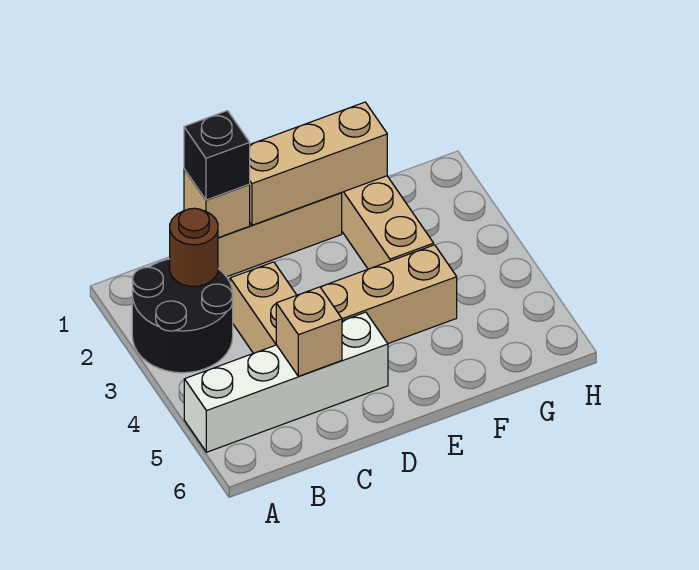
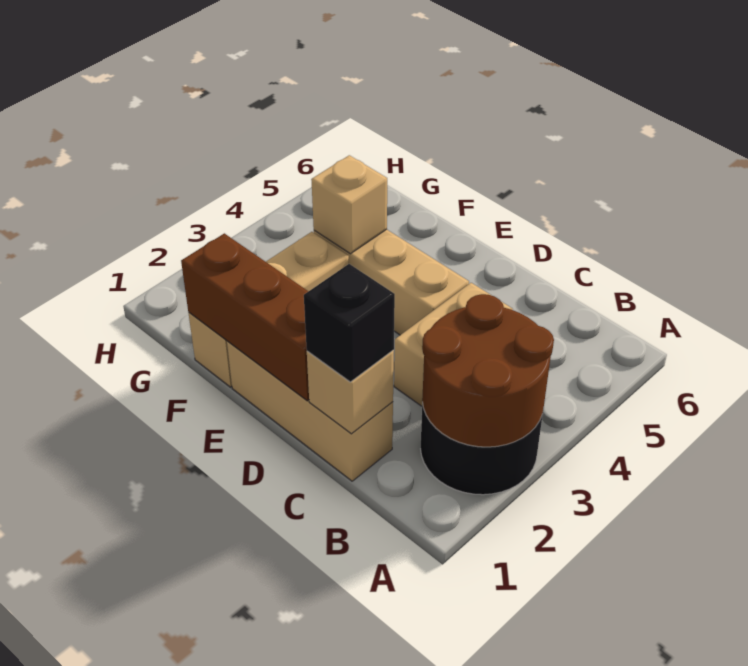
white brick A5:D5 level 1 -> none
brown round brick B2 level 2 -> brown round brick A2:B3 level 2
tan brick C5 level 2 -> tan brick F4 level 2
tan brick D1:F1 level 2 -> brown brick D1:F1 level 2

